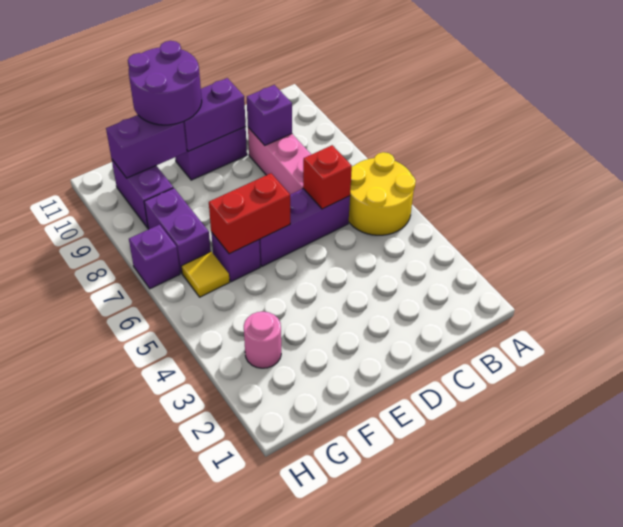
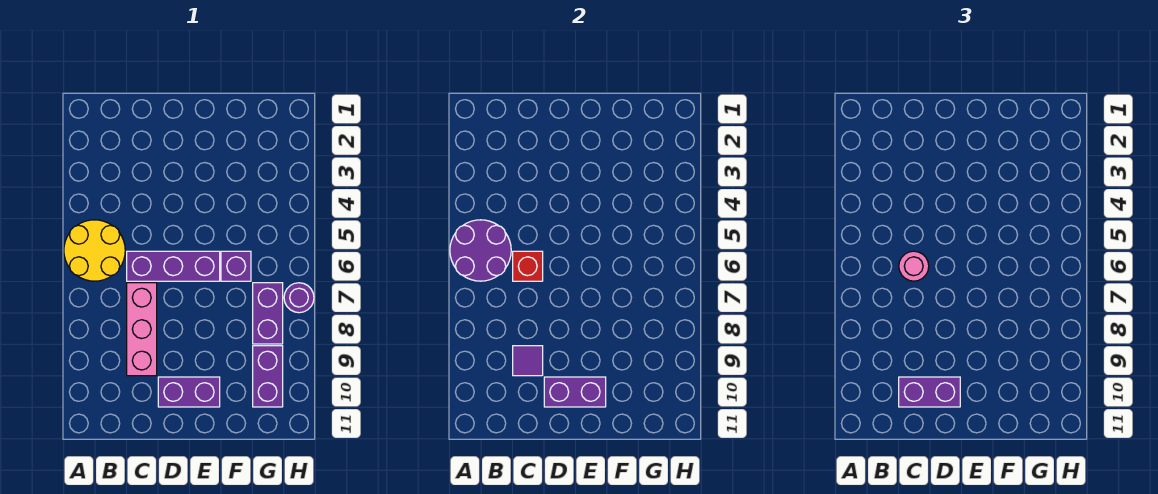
purple brick C9 level 2 -> purple tile C9 level 2
red brick E6:F6 level 2 -> none
purple round brick E10:F11 level 3 -> purple round brick A5:B6 level 2
purple brick F10:G10 level 2 -> purple brick C10:D10 level 3
pink round brick G3 level 1 -> pink round brick C6 level 3
yellow tile G6 level 1 -> none
purple brick H7 level 1 -> purple round brick H7 level 1

